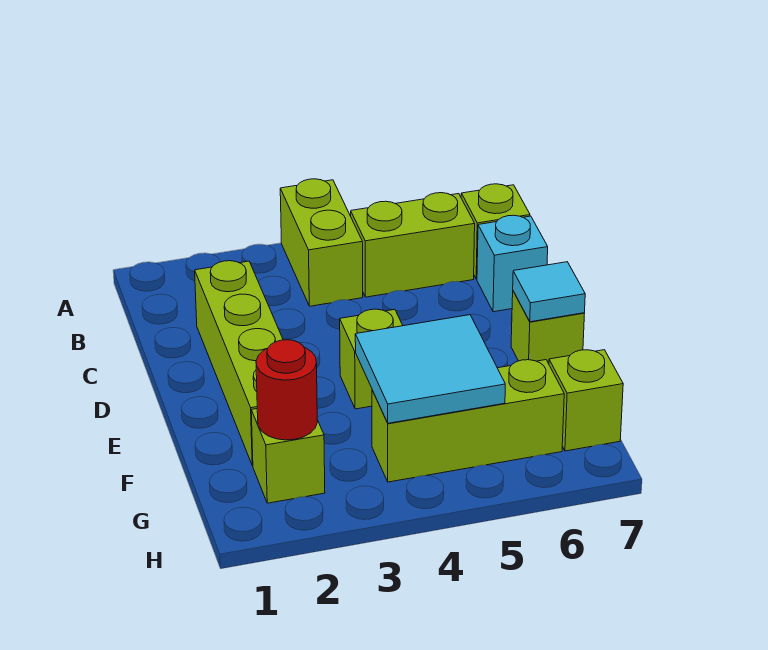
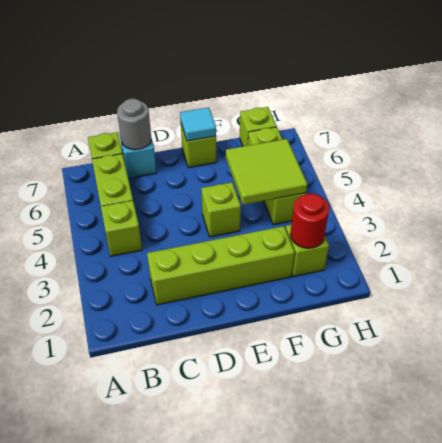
lime brick A4:B4 level 1 -> lime brick B4 level 1
none -> grey round brick C7 level 2
cyan tile F4:G5 level 2 -> lime tile F4:G5 level 2

